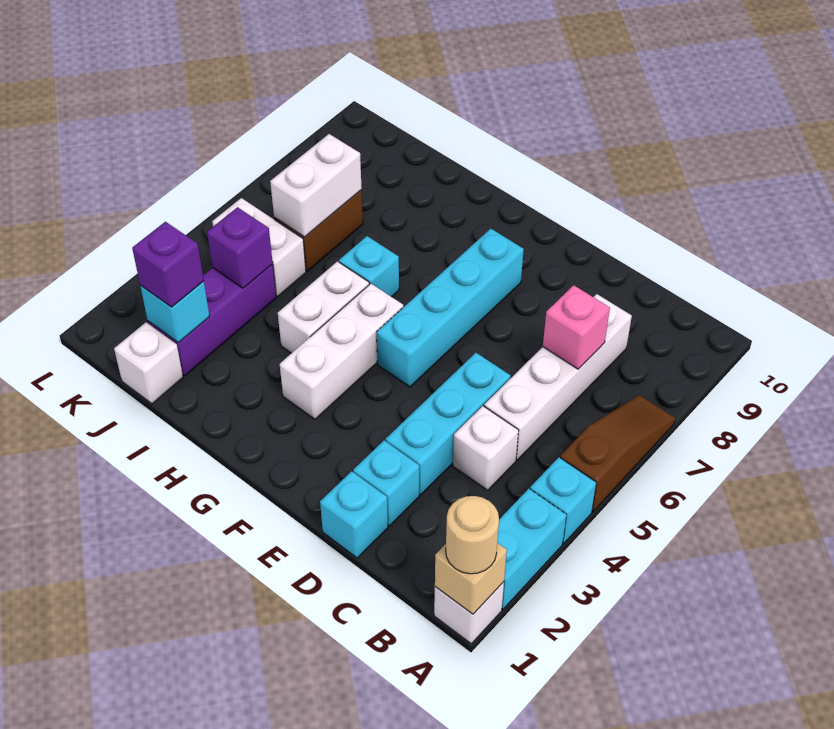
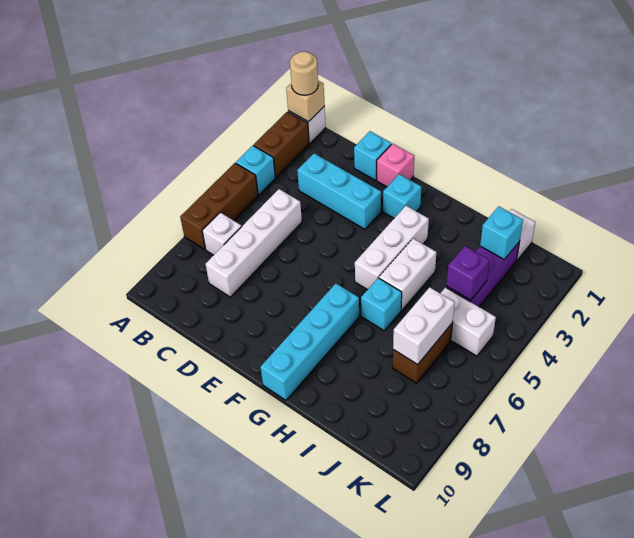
cyan brick A2:A3 level 1 -> brown brick A2:A3 level 1
brown slope A5:A7 level 1 top 5 -> brown brick A5:A7 level 1
white brick C4 level 1 -> white brick B7 level 1
pink brick C7 level 2 -> pink brick E1 level 1
cyan brick D2 level 1 -> cyan brick F2 level 1
cyan brick D3:D5 level 1 -> cyan brick C3:E3 level 1
cyan brick F5:F8 level 1 -> cyan brick G7:G10 level 1
purple brick J2 level 3 -> none

